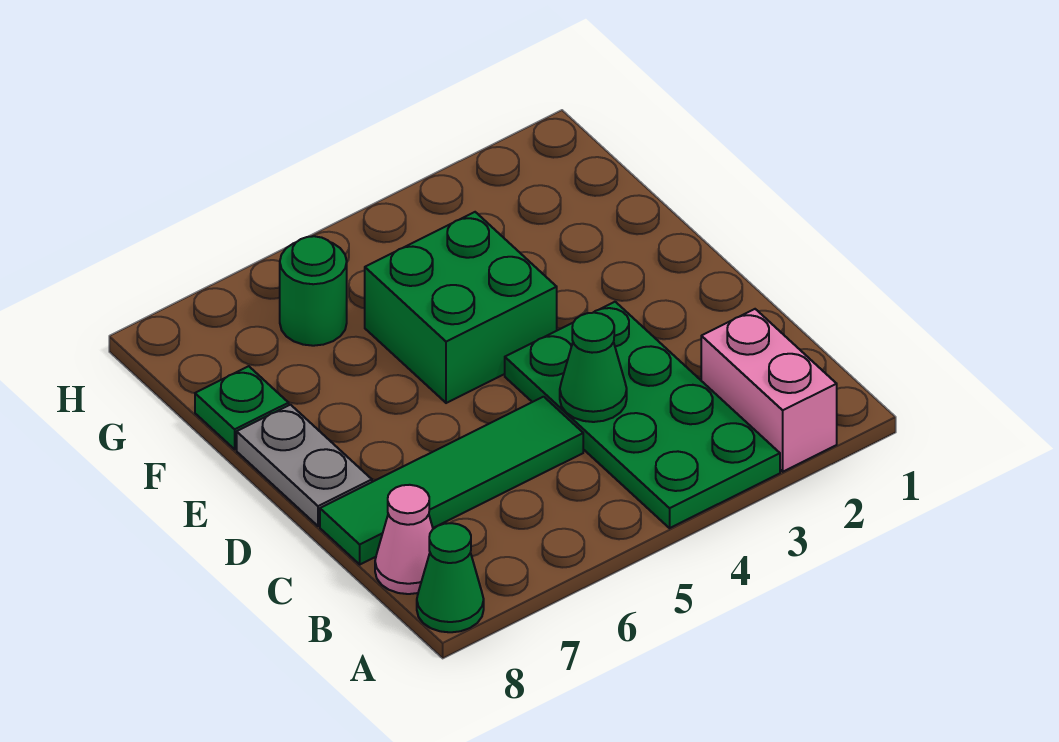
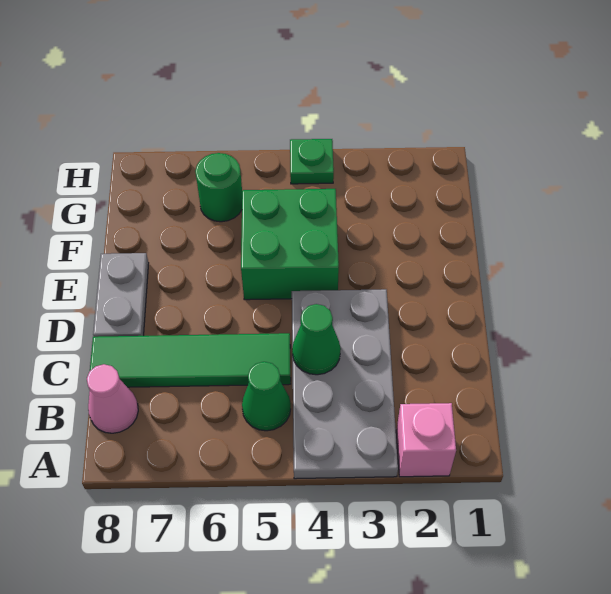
pink brick A2:B2 level 1 -> pink brick A2 level 1
green plate A3:D4 level 1 -> grey plate A3:D4 level 1
green cone A8 level 1 -> green cone B5 level 1
green plate F8 level 1 -> green plate H4 level 1

